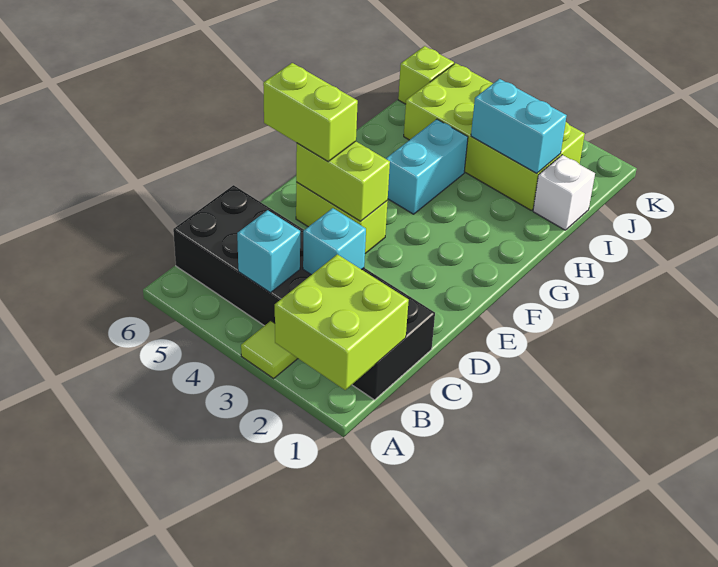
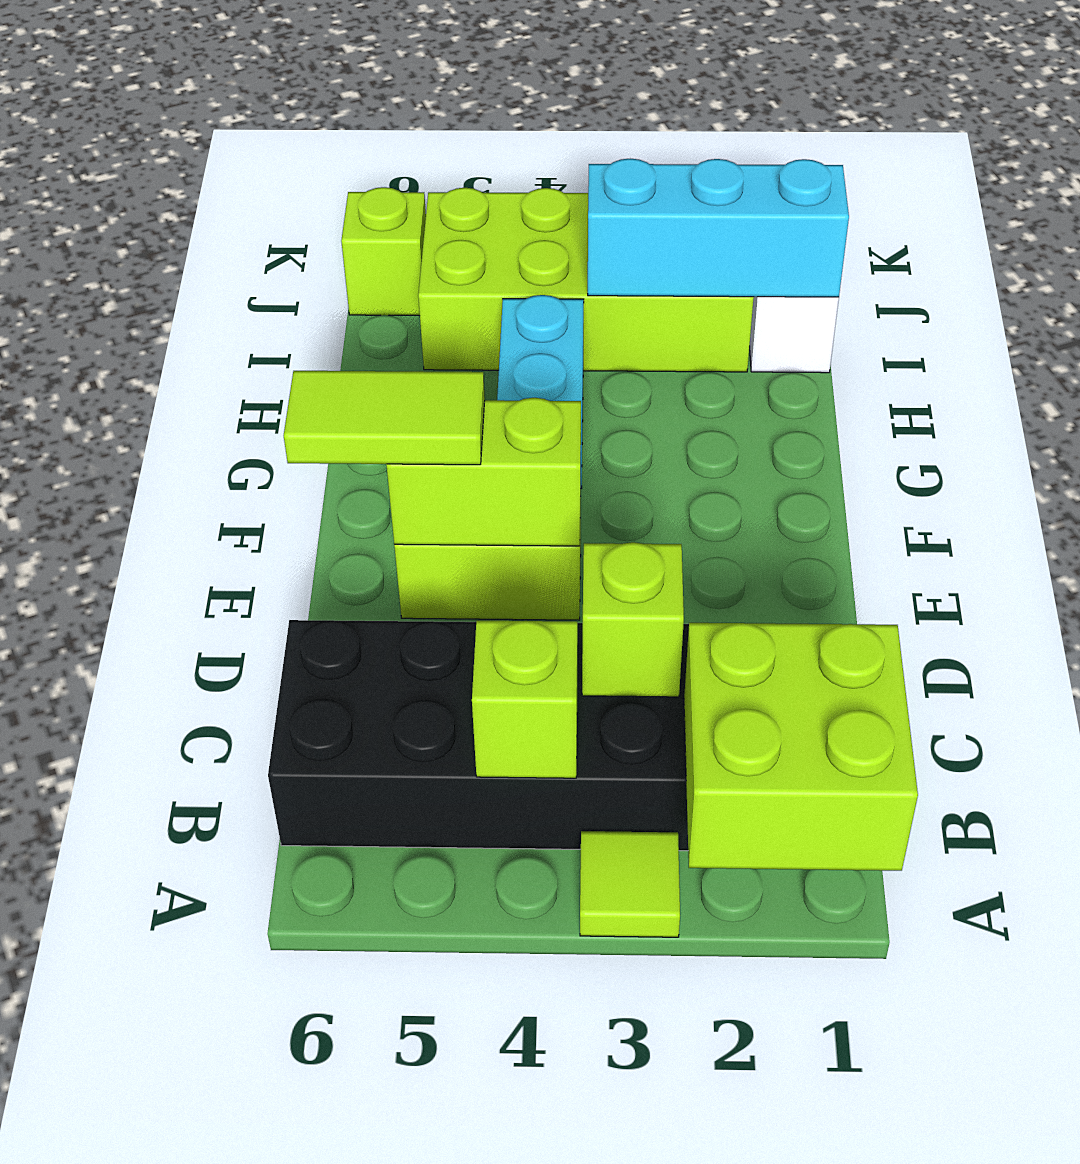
cyan brick B4 level 2 -> lime brick B4 level 2
cyan brick C3 level 2 -> lime brick C3 level 2
lime brick E5:E6 level 3 -> lime tile E5:E6 level 3
cyan brick I2:I3 level 2 -> cyan brick I1:I3 level 2

